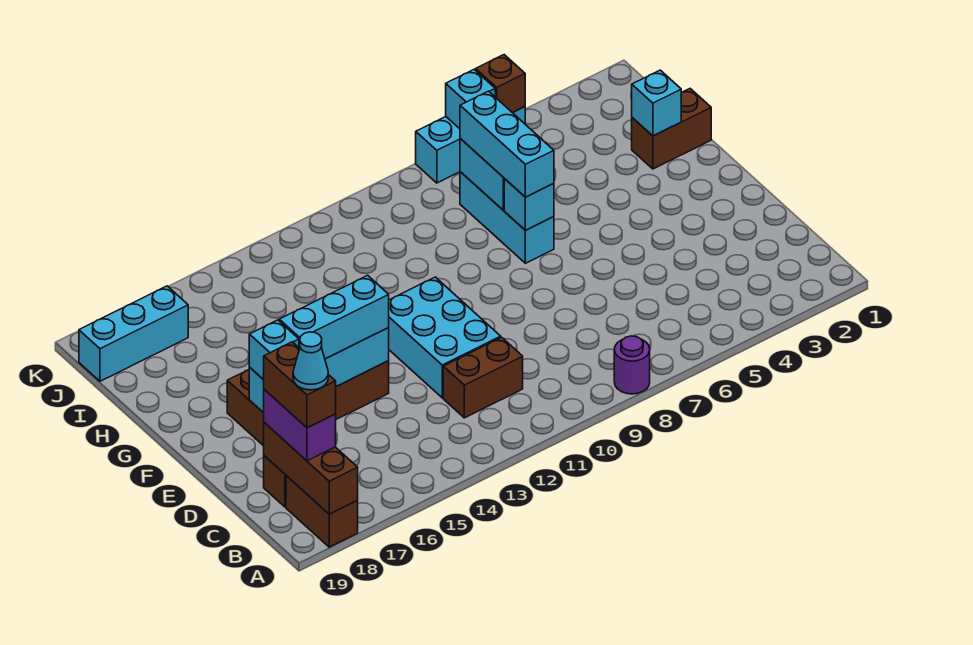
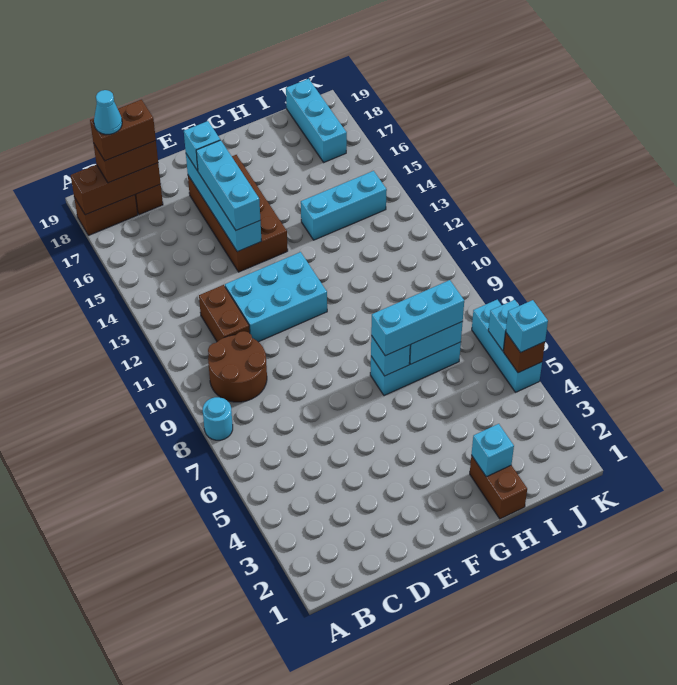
purple round brick A8 level 1 -> cyan round brick A8 level 1
none -> brown round brick B9:C10 level 1
purple brick B18:C18 level 3 -> brown brick B18:C18 level 3
none -> cyan brick H14:J14 level 1
none -> cyan brick K5 level 3

